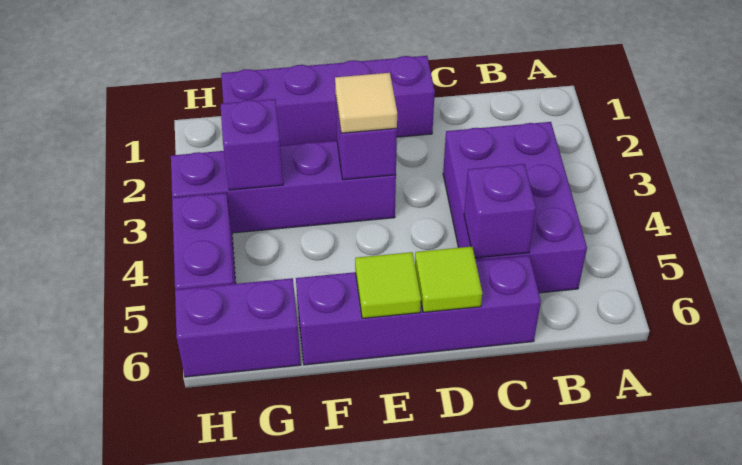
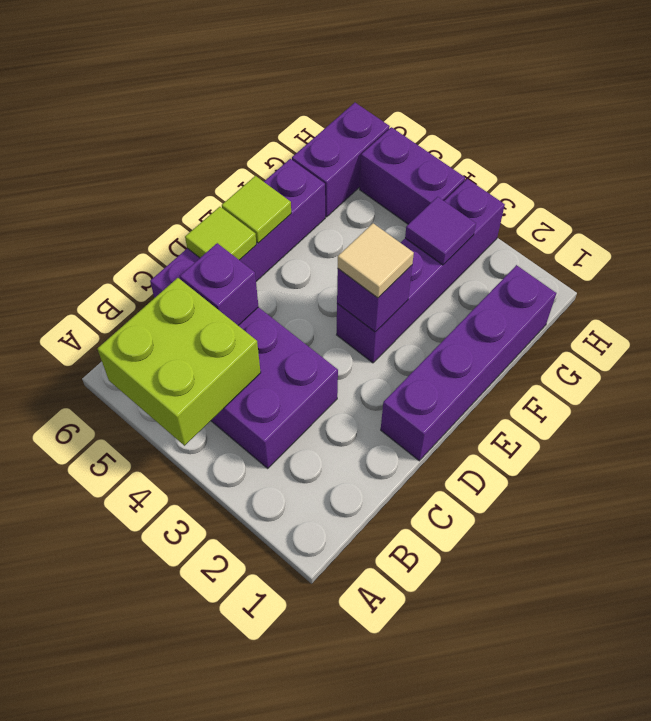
none -> lime brick A4:B5 level 2
purple brick G3 level 2 -> purple tile G3 level 2

